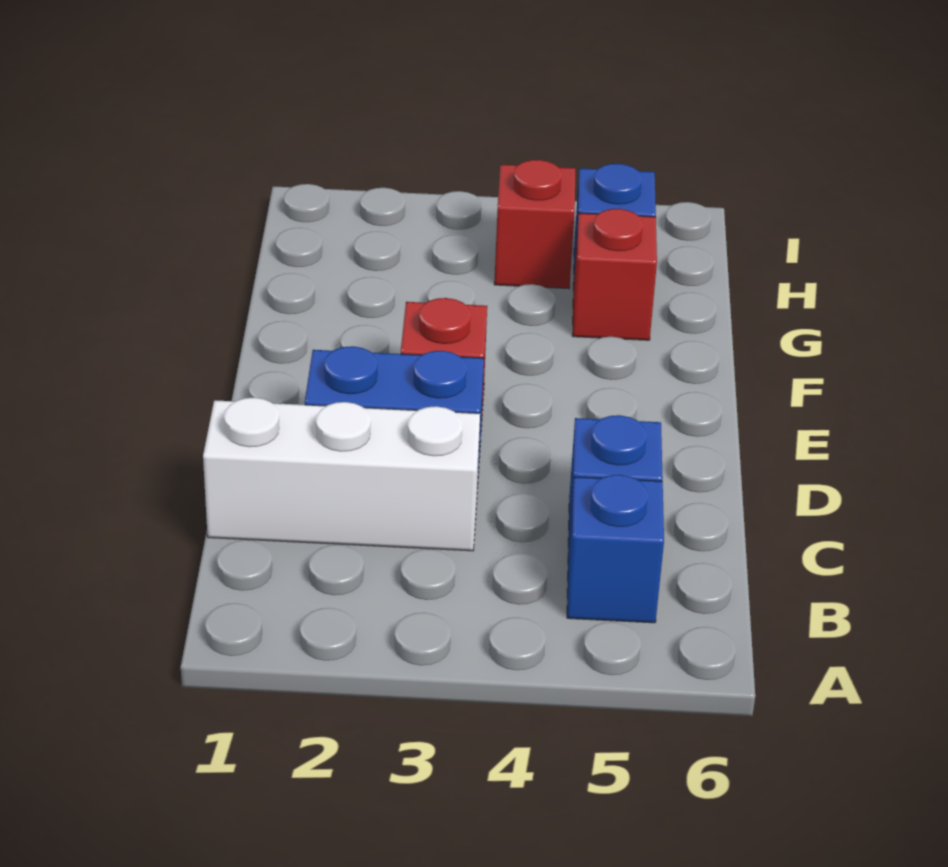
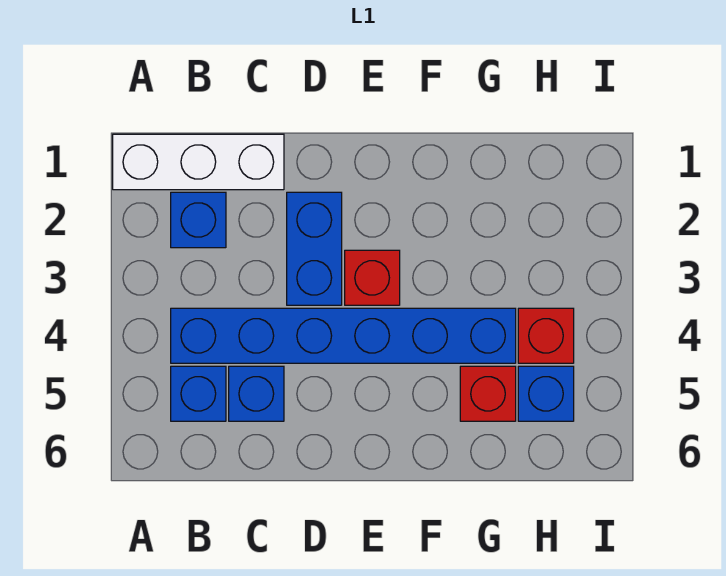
none -> blue brick B2 level 1
none -> blue brick B4:G4 level 1
white brick C1:C3 level 1 -> white brick A1:C1 level 1

